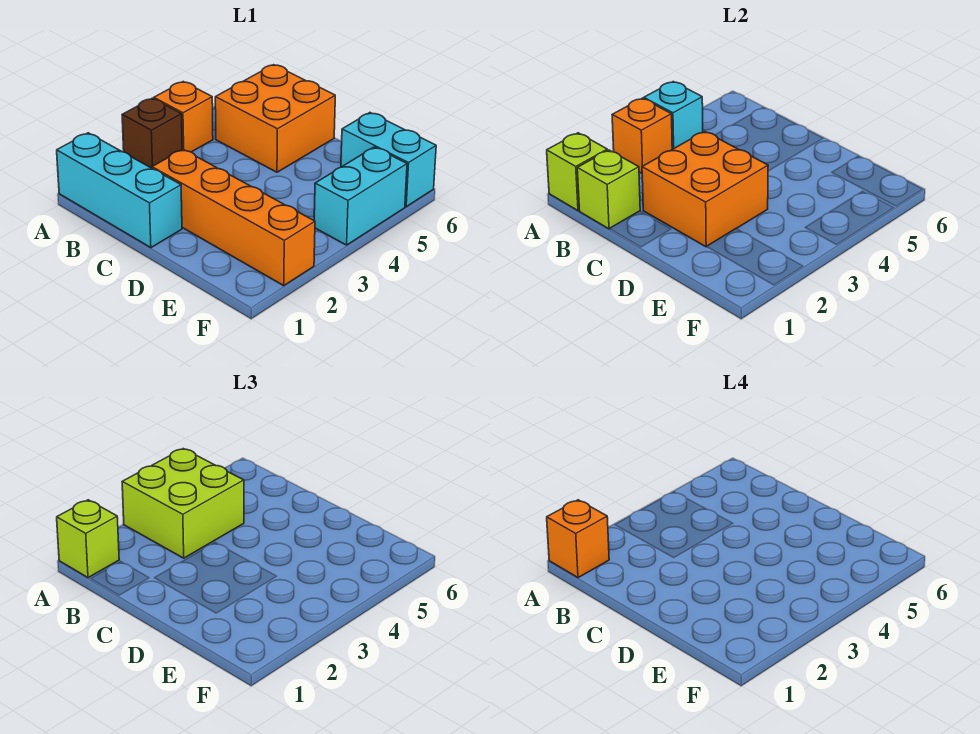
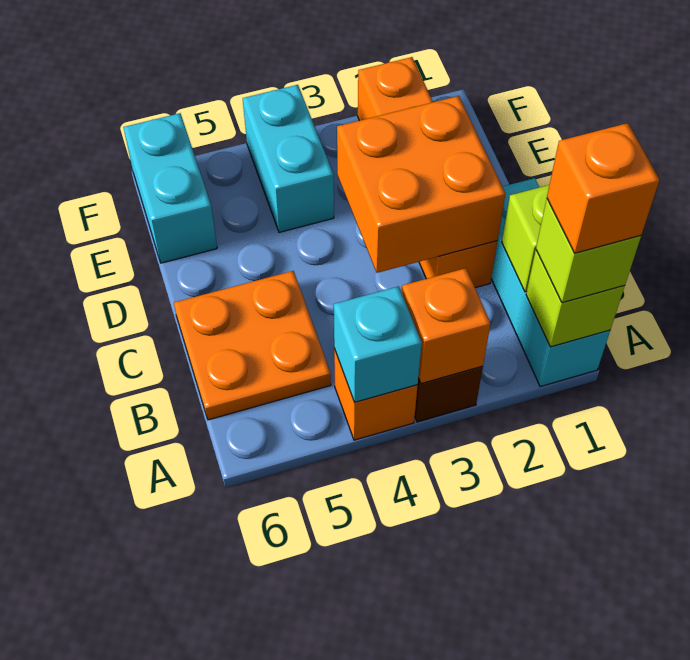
lime brick A3:B4 level 3 -> none
orange brick B5:C6 level 1 -> orange plate B5:C6 level 1
cyan brick F4:F5 level 1 -> cyan brick E4:F4 level 1

